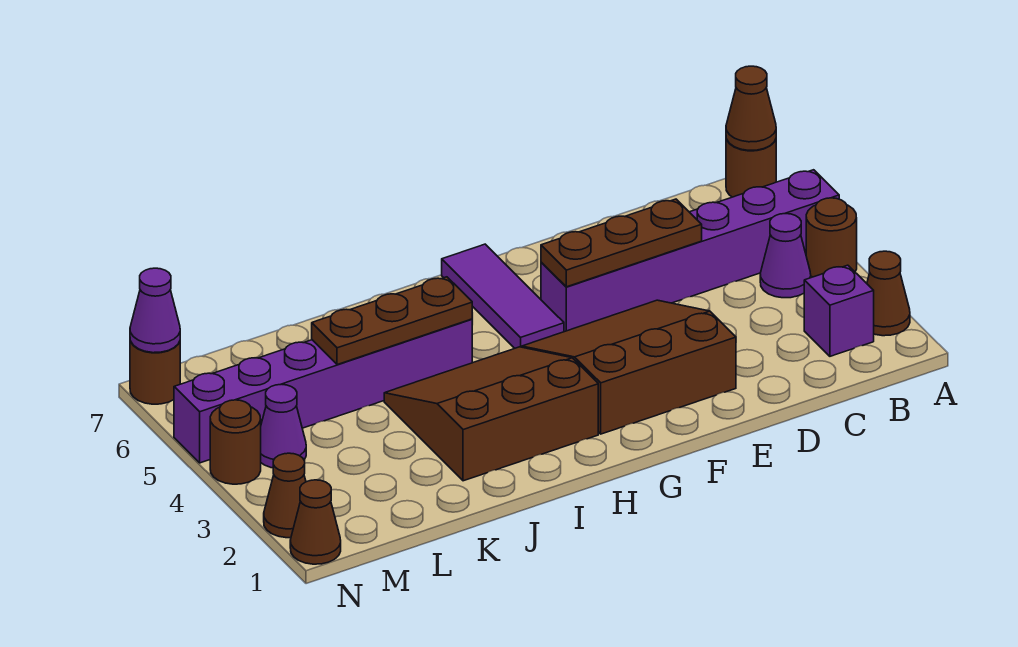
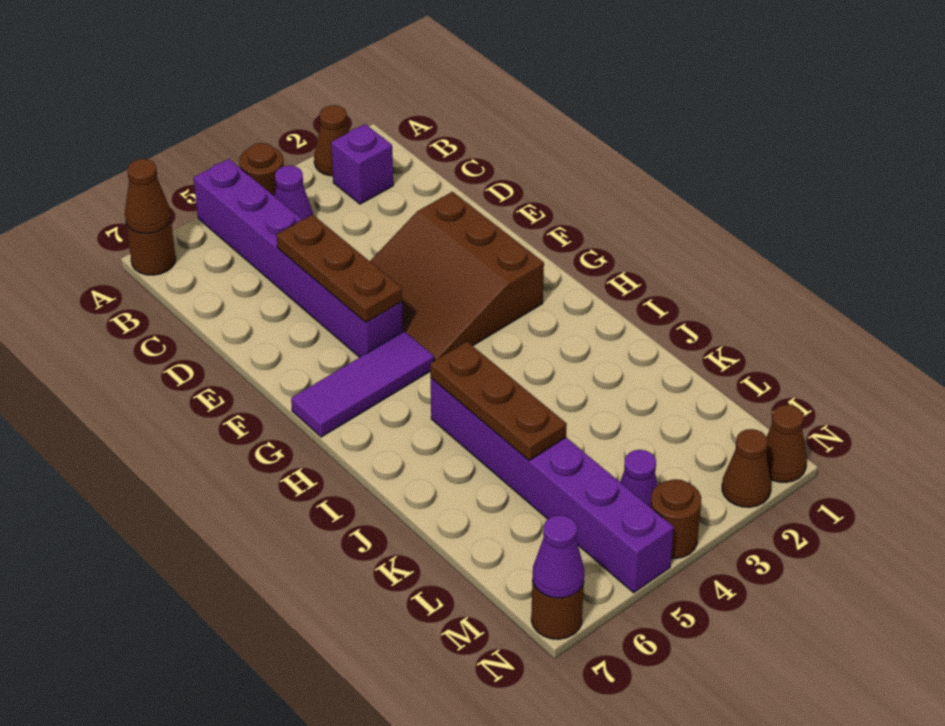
brown slope H2:J4 level 1 top 2 -> none

